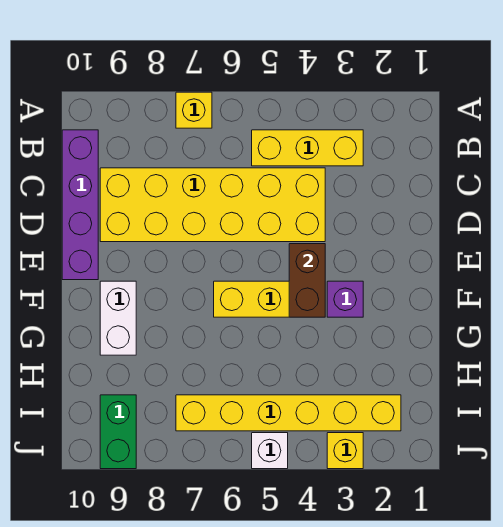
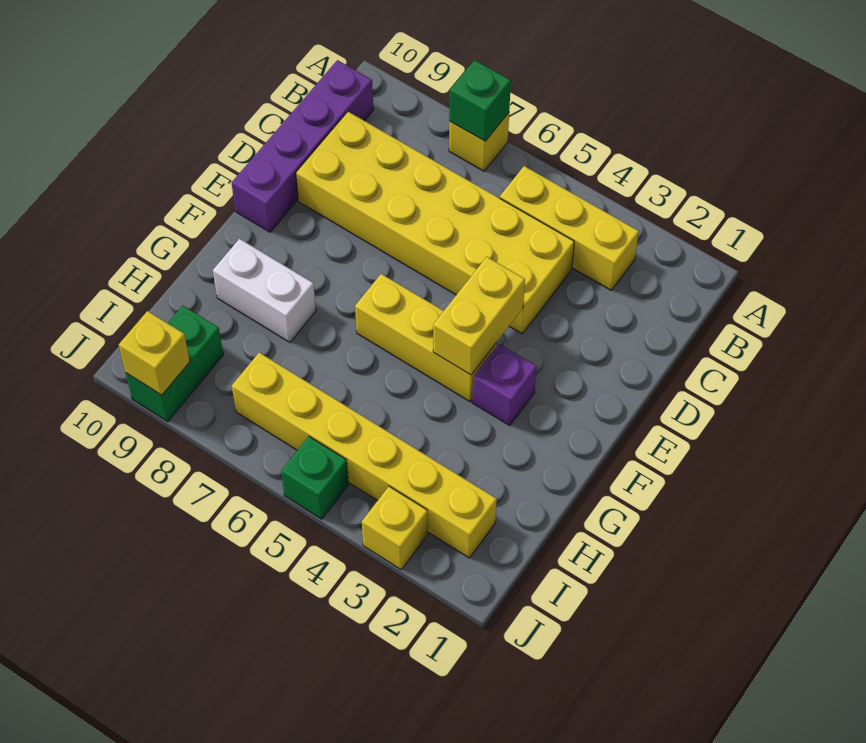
none -> green brick A7 level 2
brown brick E4:F4 level 2 -> yellow brick E4:F4 level 2
white brick F9:G9 level 1 -> white brick G8:G9 level 1
white brick J5 level 1 -> green brick J5 level 1
none -> yellow brick J9 level 2

